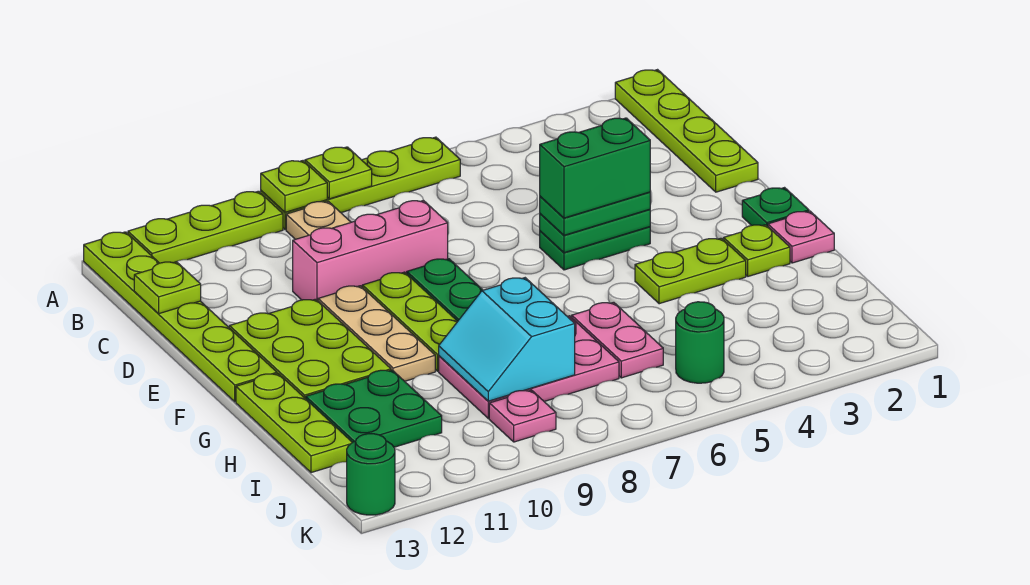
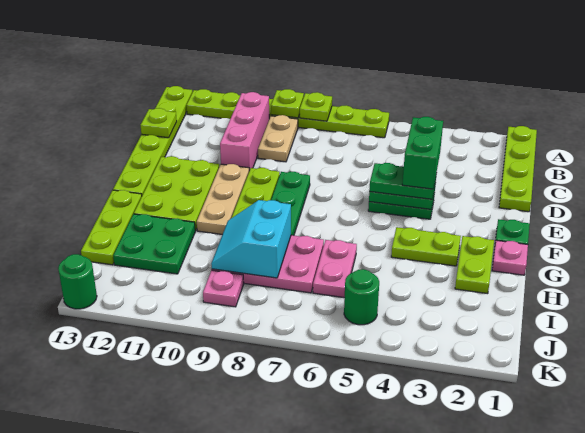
pink brick D8:D10 level 1 -> pink brick B10:D10 level 1
green brick E4:E5 level 4 -> green brick D4:E4 level 4
lime plate G2 level 1 -> lime plate G2:H2 level 1

